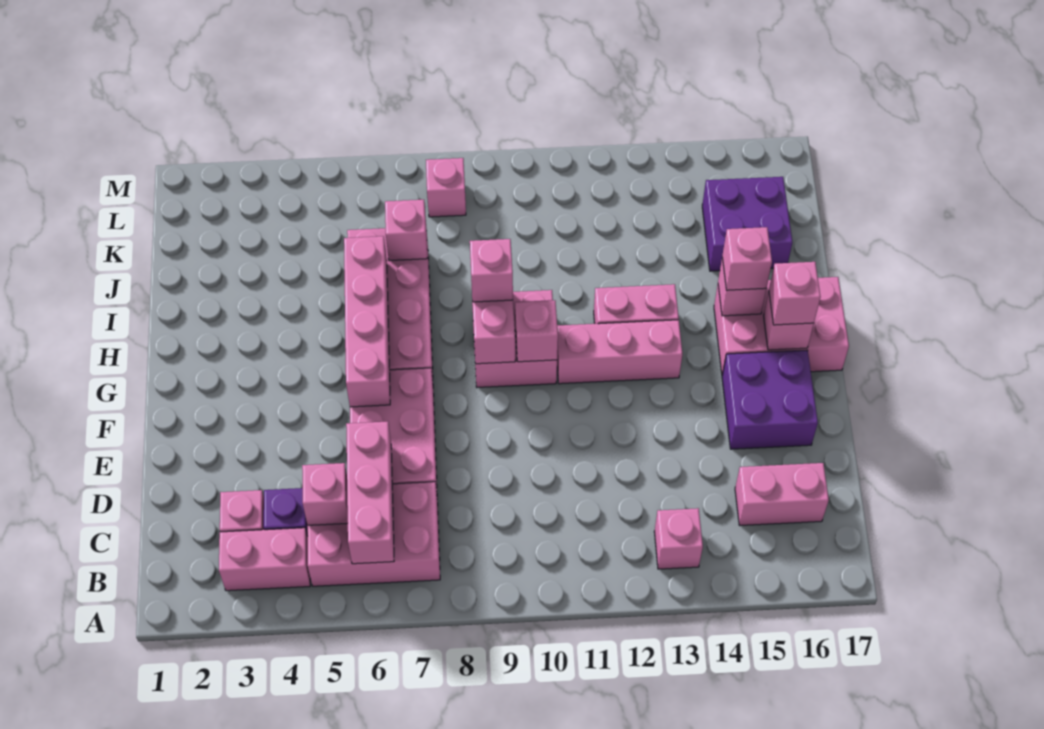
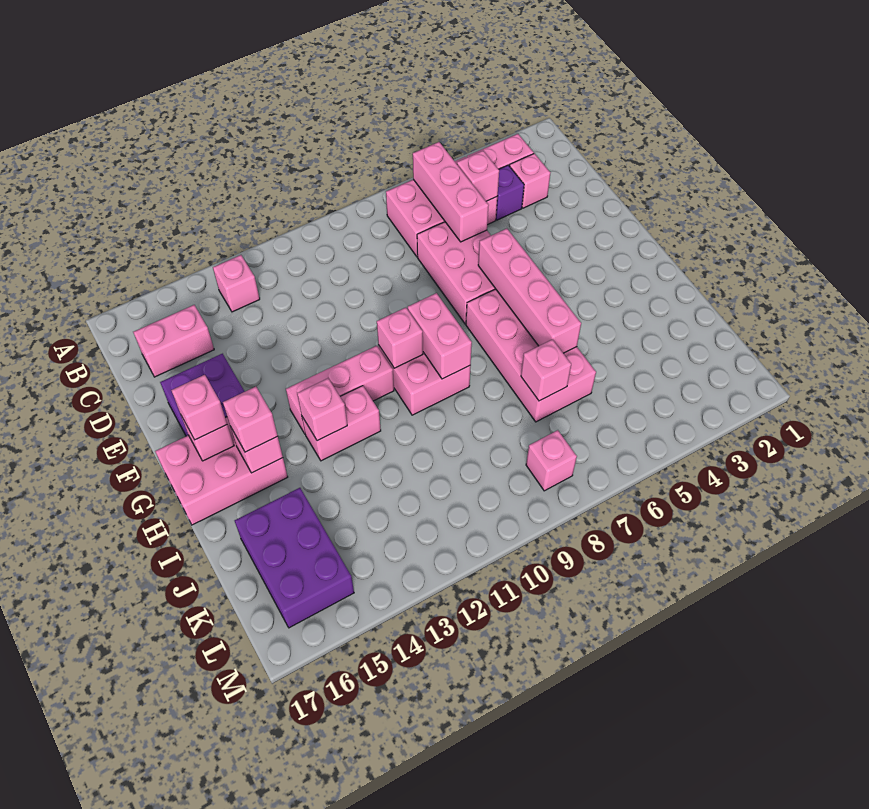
pink brick H9 level 3 -> pink brick H13 level 2
purple brick J15:K16 level 1 -> purple brick J15:L16 level 1

